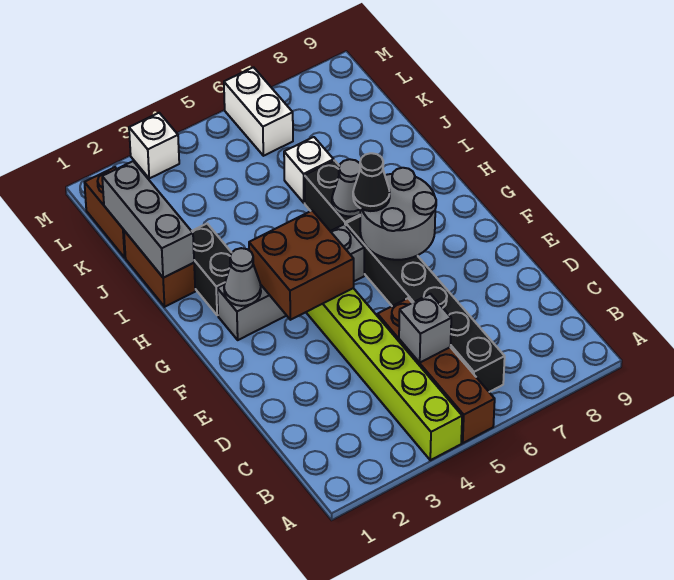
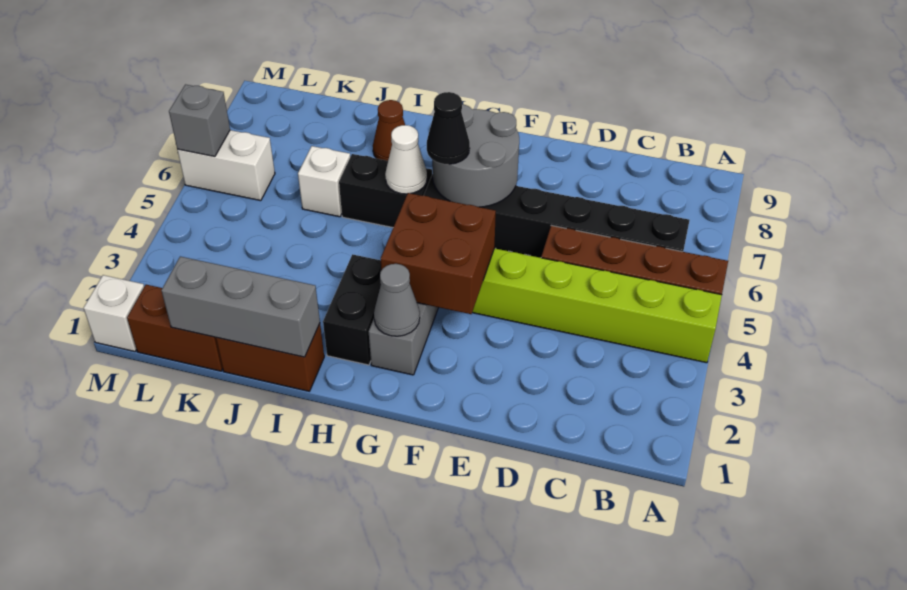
grey brick C5 level 2 -> grey brick M6 level 2
black brick H2:I2 level 1 -> black brick H2:H3 level 1
grey cone H6 level 2 -> white cone H6 level 2
none -> brown cone I8 level 1
white brick M3 level 1 -> white brick M1 level 1

